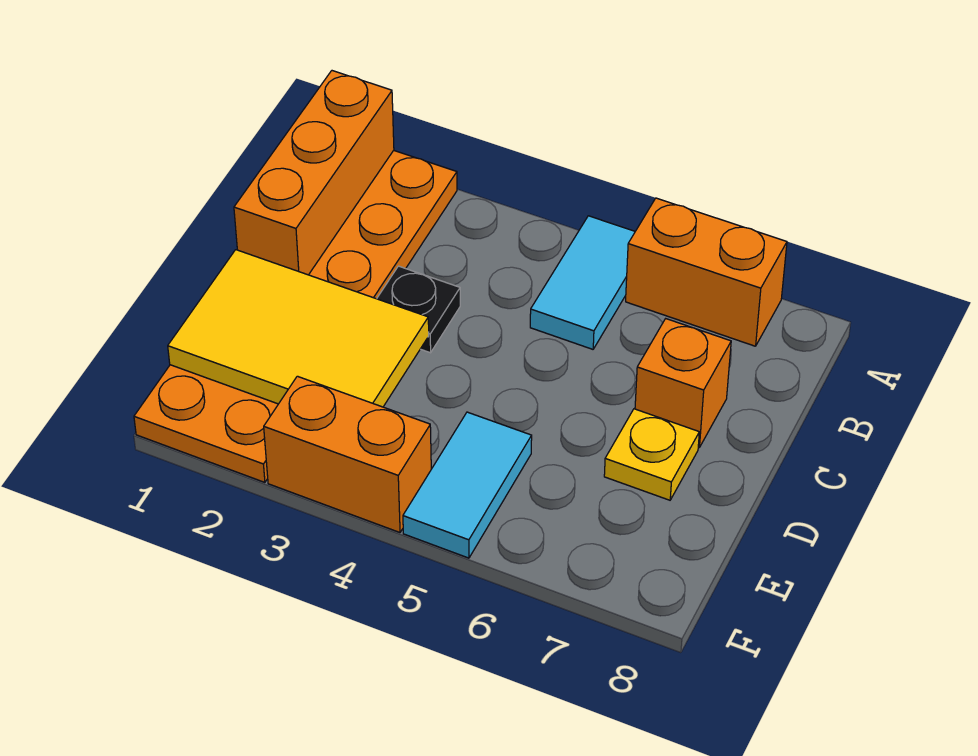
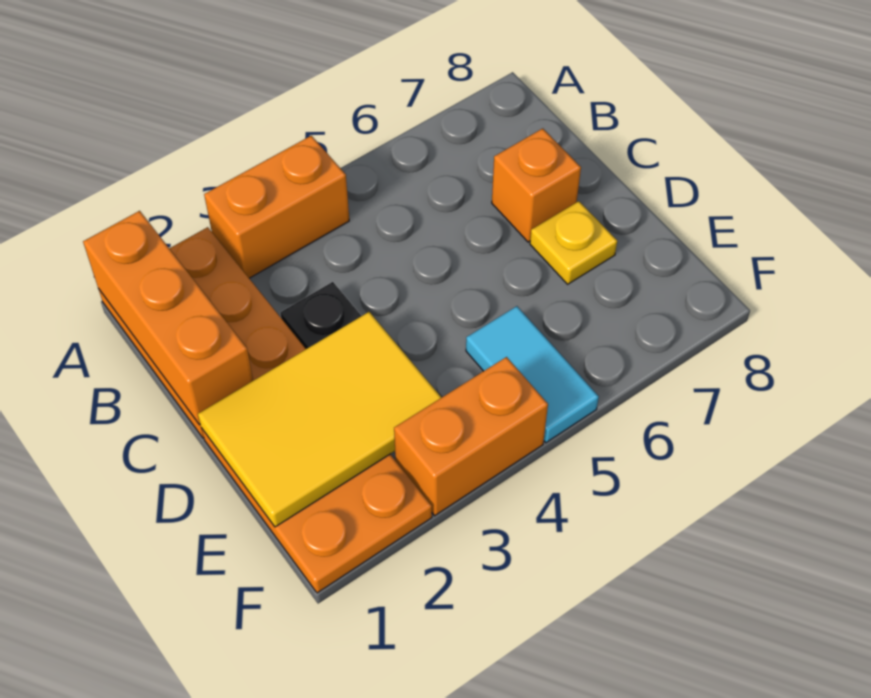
cyan tile A5:B5 level 1 -> none
orange brick A6:A7 level 1 -> orange brick A3:A4 level 1

